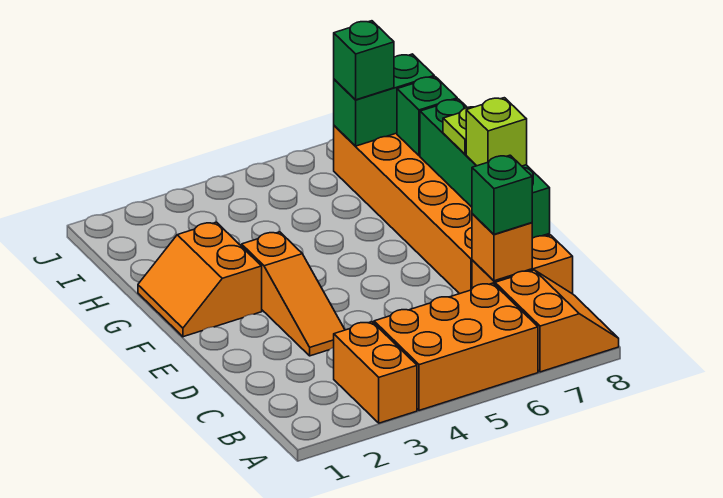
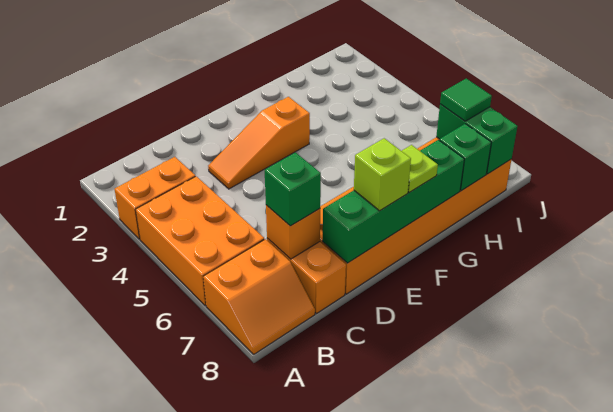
orange slope F1:G2 level 1 top 2 -> none
green brick I7 level 3 -> green tile I7 level 3

